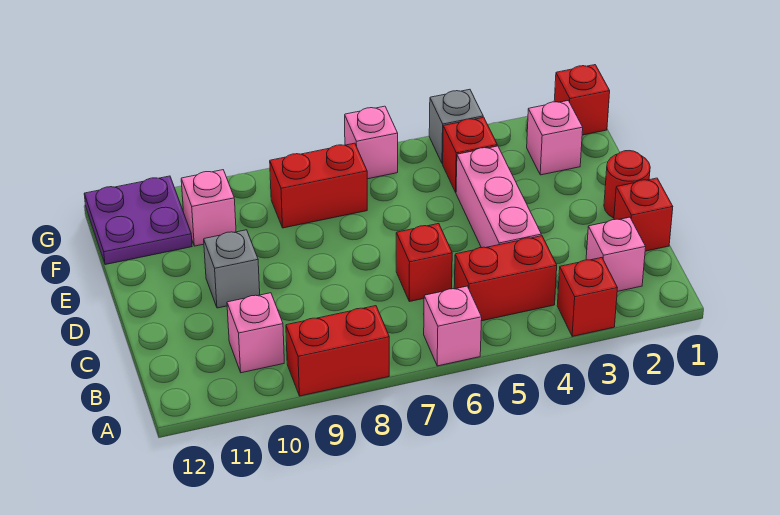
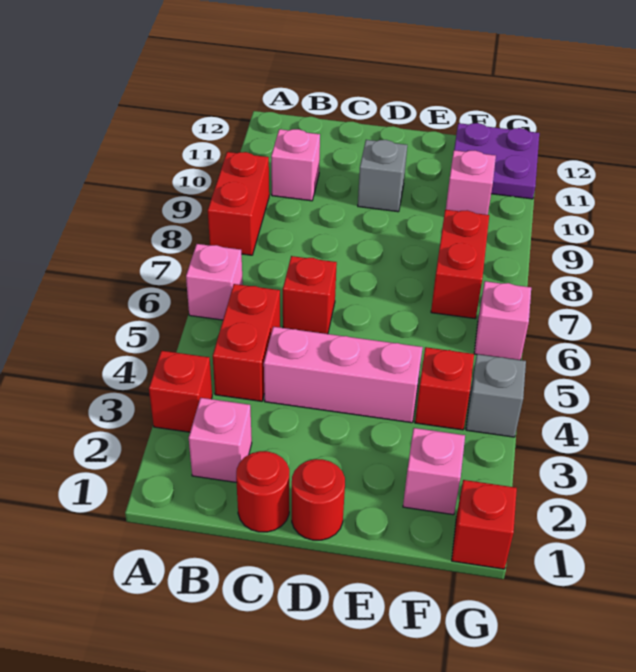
red brick C1 level 1 -> red round brick C1 level 1

